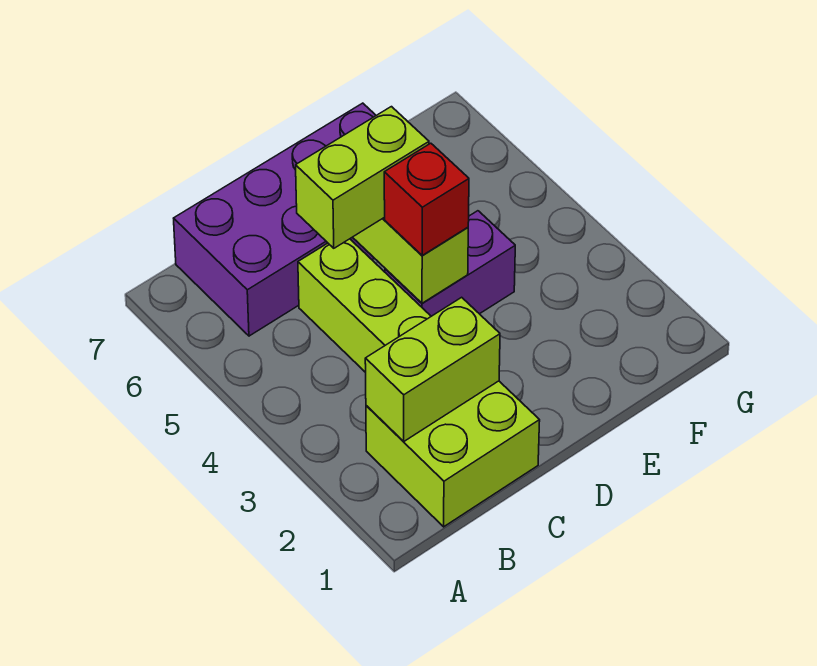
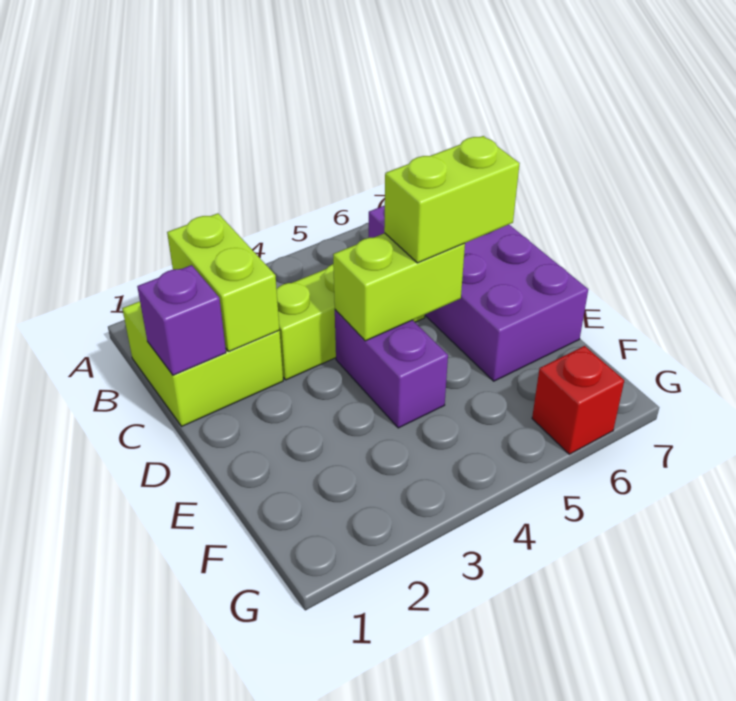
none -> purple brick C1 level 2
lime brick C5:D5 level 3 -> lime brick D5:D6 level 3
red brick D4 level 3 -> red brick G6 level 1

